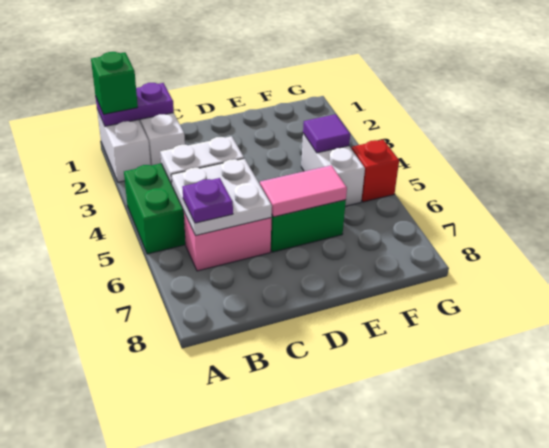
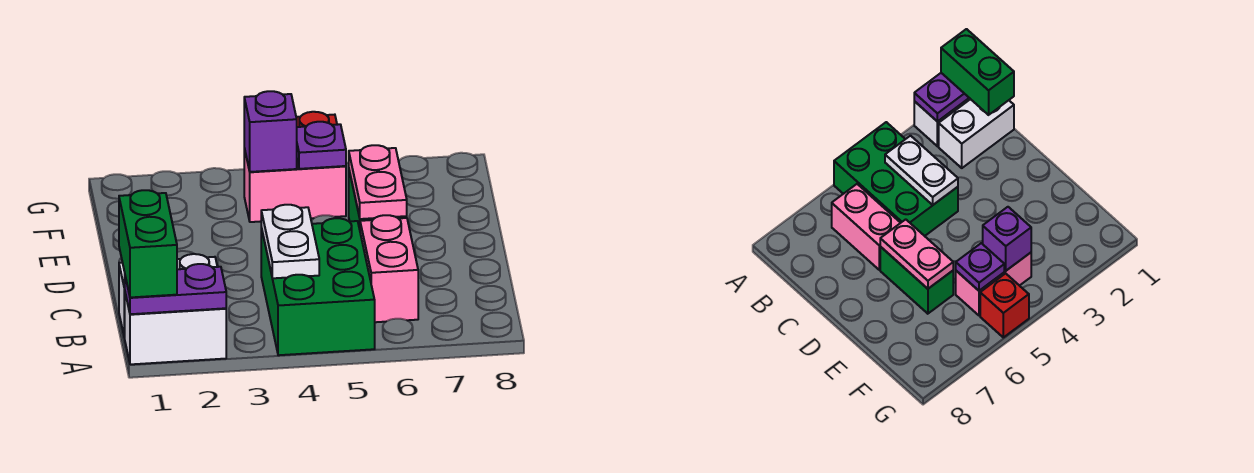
purple plate A1:B1 level 2 -> purple plate A1:A2 level 2
green brick A1 level 3 -> green brick A1:B1 level 3
white plate B5:C6 level 2 -> none
purple plate B6 level 3 -> purple plate F5 level 2
pink tile D6:E6 level 2 -> pink plate D6:E6 level 2
white brick F4:F5 level 1 -> pink brick F4:F5 level 1
purple tile F4 level 2 -> purple brick F4 level 2

